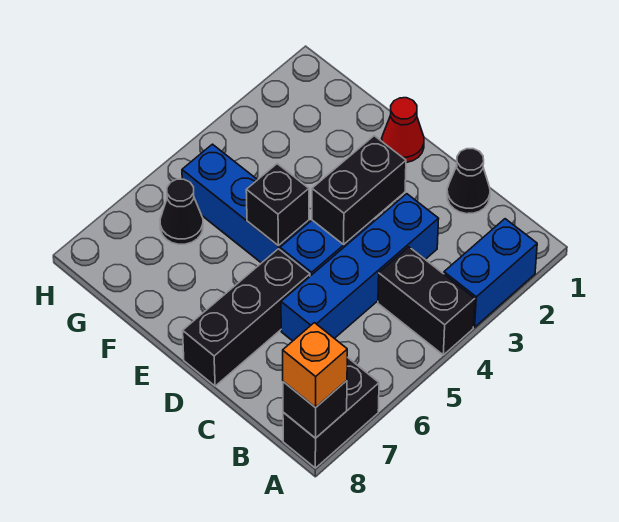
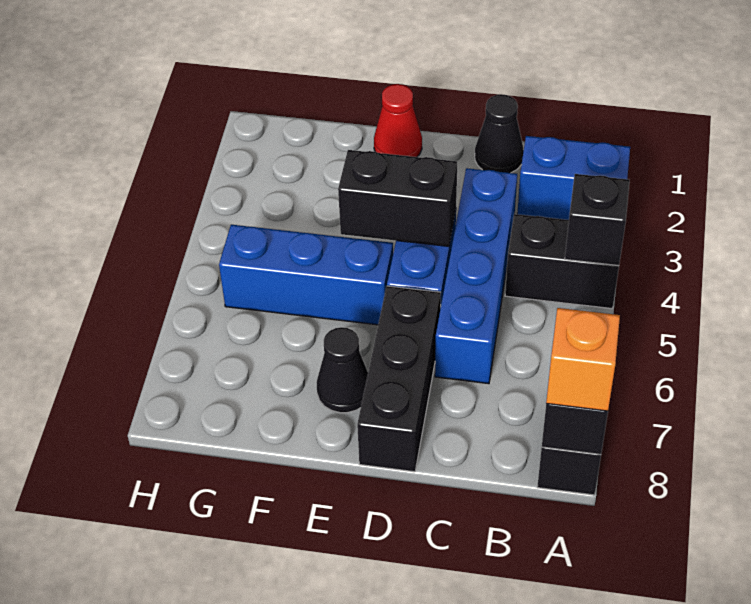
blue brick A2:A3 level 1 -> blue brick A2:B2 level 1
black brick D3:D4 level 2 -> black brick D4:E4 level 2
black brick E5 level 2 -> black brick A4 level 2
black cone G6 level 1 -> black cone E7 level 1

